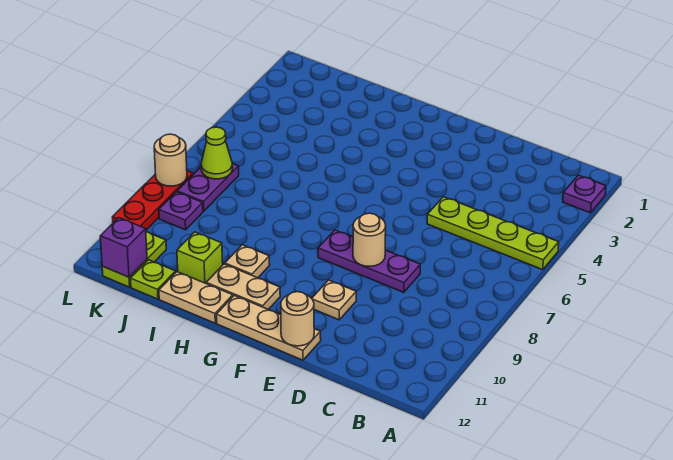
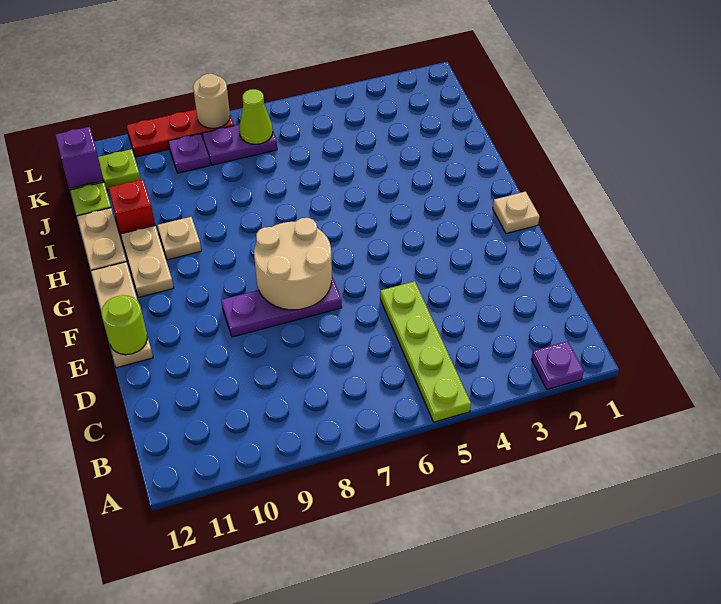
purple plate D8:F8 level 1 -> purple plate E7:E9 level 1
tan round brick E8 level 2 -> tan round brick E7:F8 level 2
tan plate E10 level 1 -> tan plate F1 level 1
tan round brick E12 level 2 -> lime round brick E12 level 2
lime brick I11 level 1 -> red brick I11 level 1

